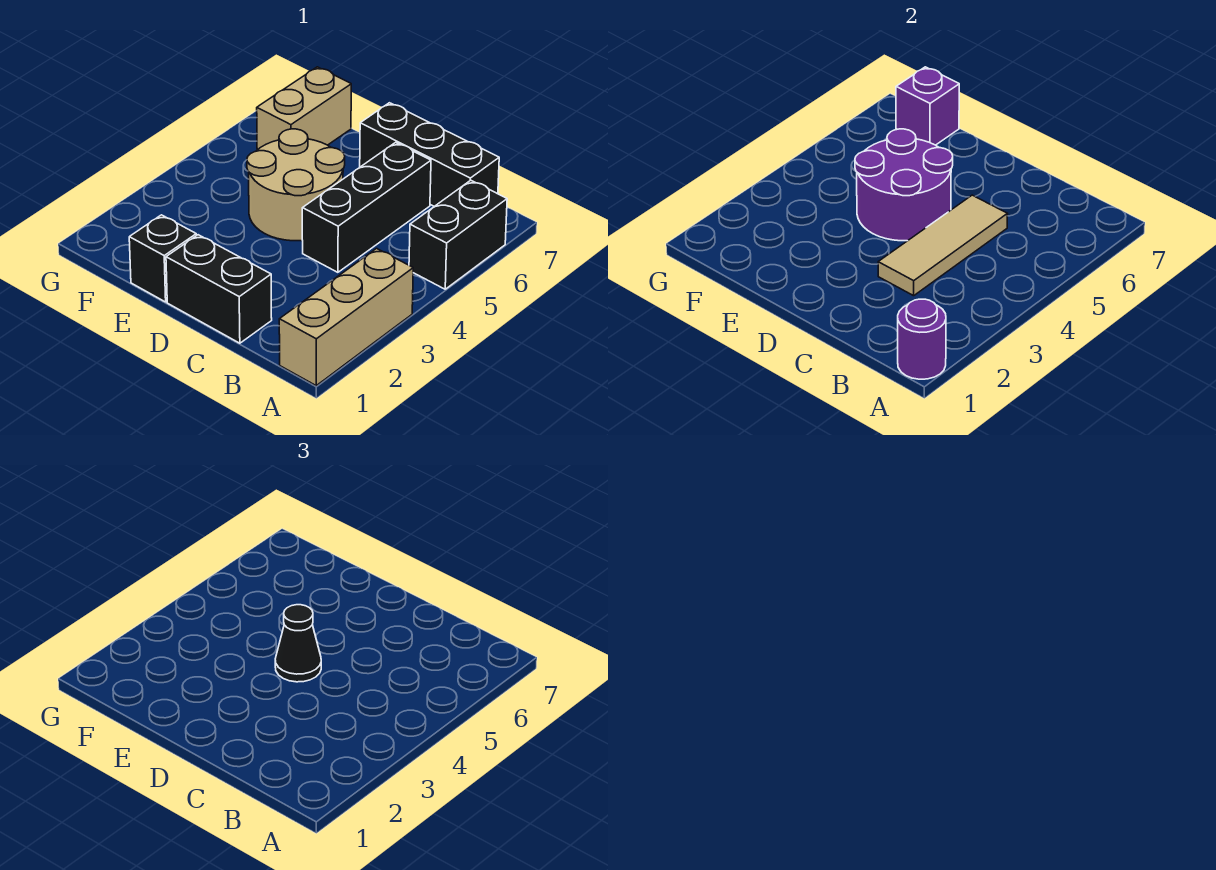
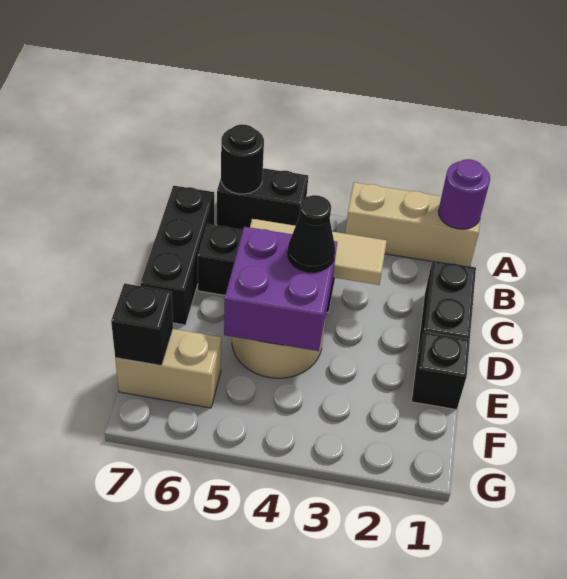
none -> black round brick A6 level 2
purple round brick D4:E5 level 2 -> purple brick D4:E5 level 2
purple brick F7 level 2 -> black brick F7 level 2

